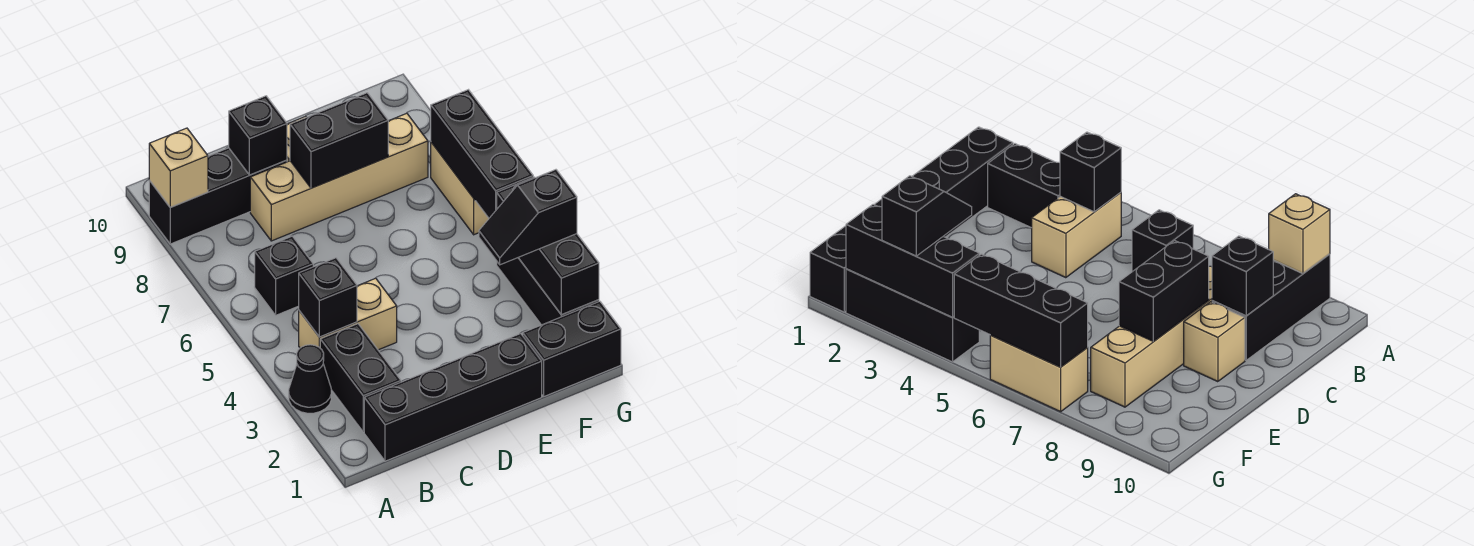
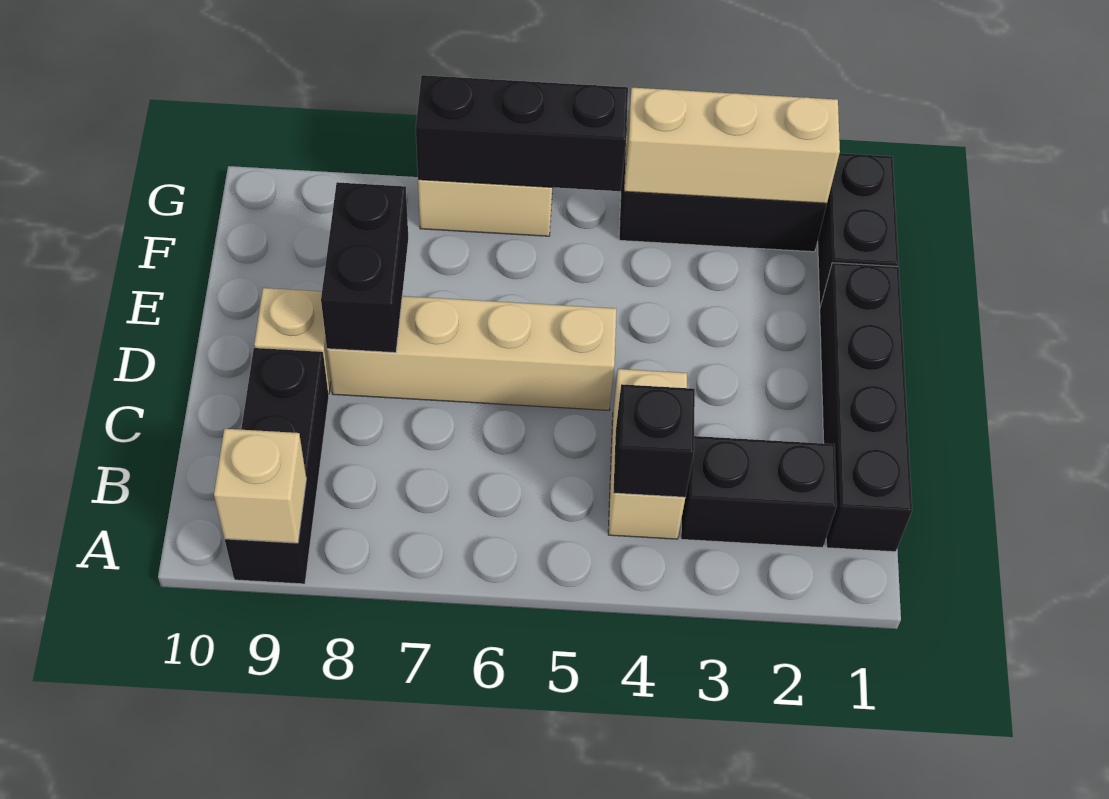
black cone A3 level 1 -> none
black brick B6 level 1 -> none
tan brick C8:F8 level 1 -> tan brick D5:D8 level 1
black brick C9 level 2 -> none
black slope F3:G3 level 3 top G -> none
black brick G2:G4 level 2 -> tan brick G2:G4 level 2

